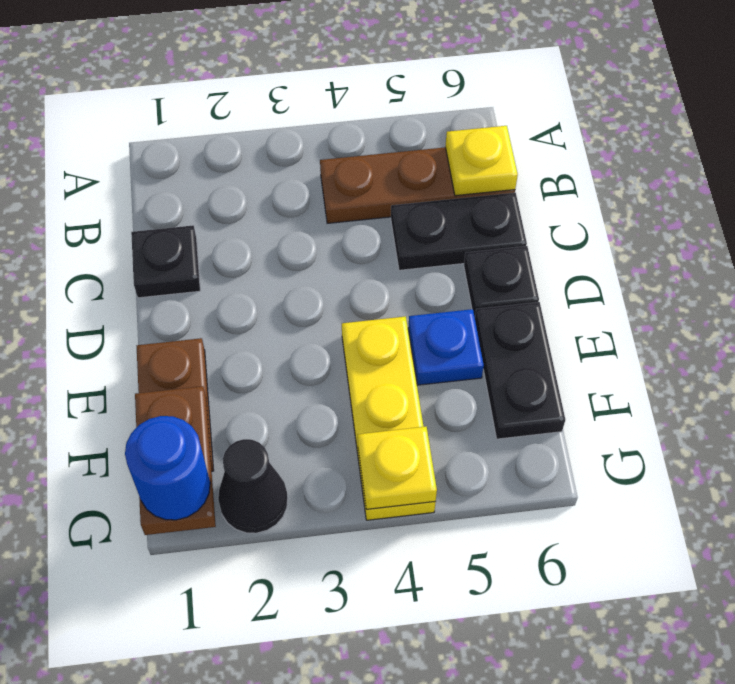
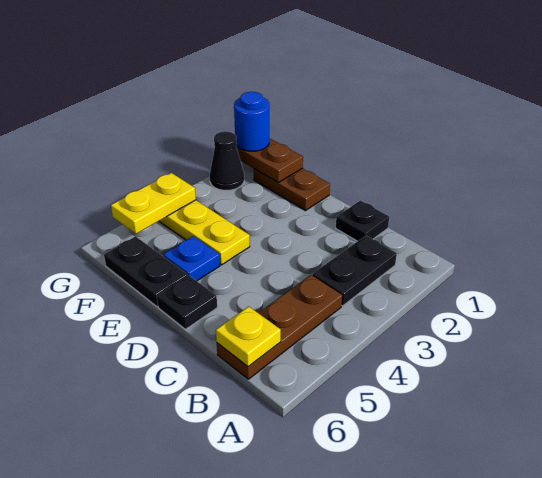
black plate C5:C6 level 1 -> black plate B2:B3 level 1
yellow plate G4 level 2 -> yellow plate G4:G5 level 2

